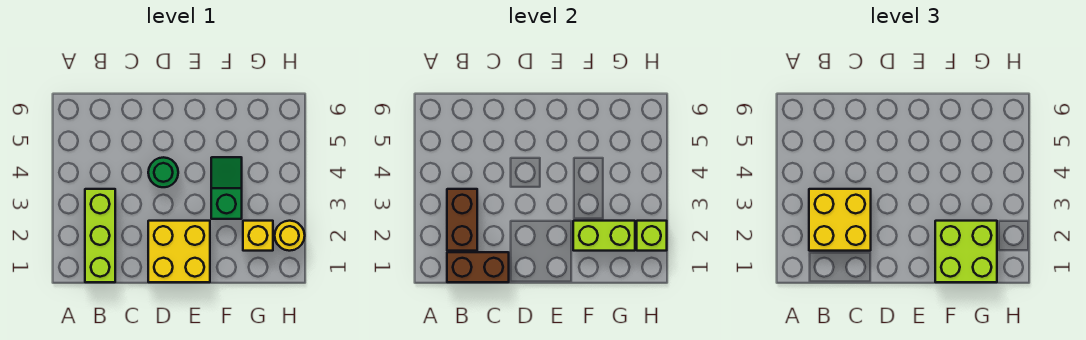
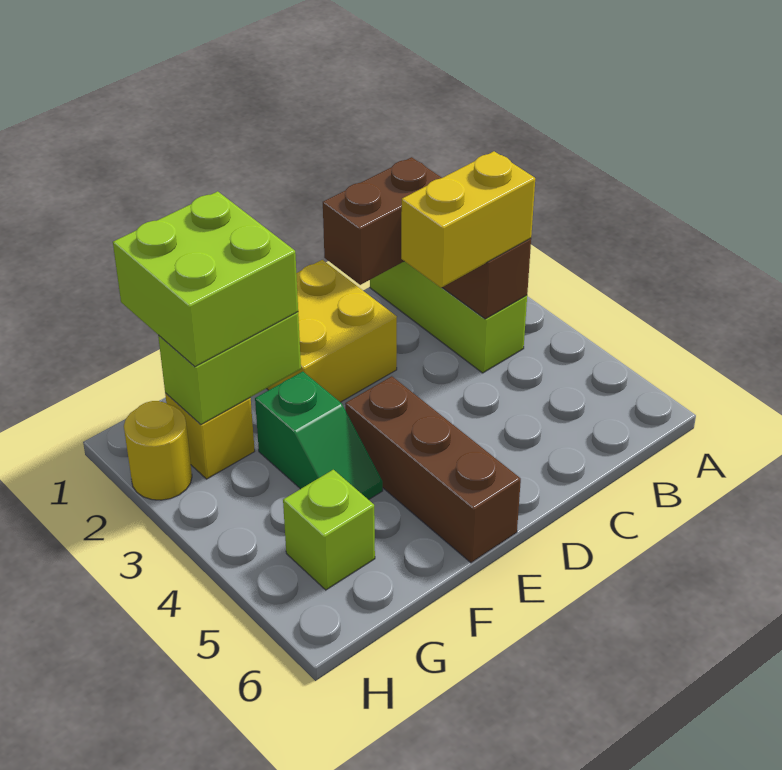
yellow brick B2:C3 level 3 -> yellow brick B3:C3 level 3
green round brick D4 level 1 -> none
none -> brown brick E4:E6 level 1
lime brick H2 level 2 -> lime brick G5 level 1

